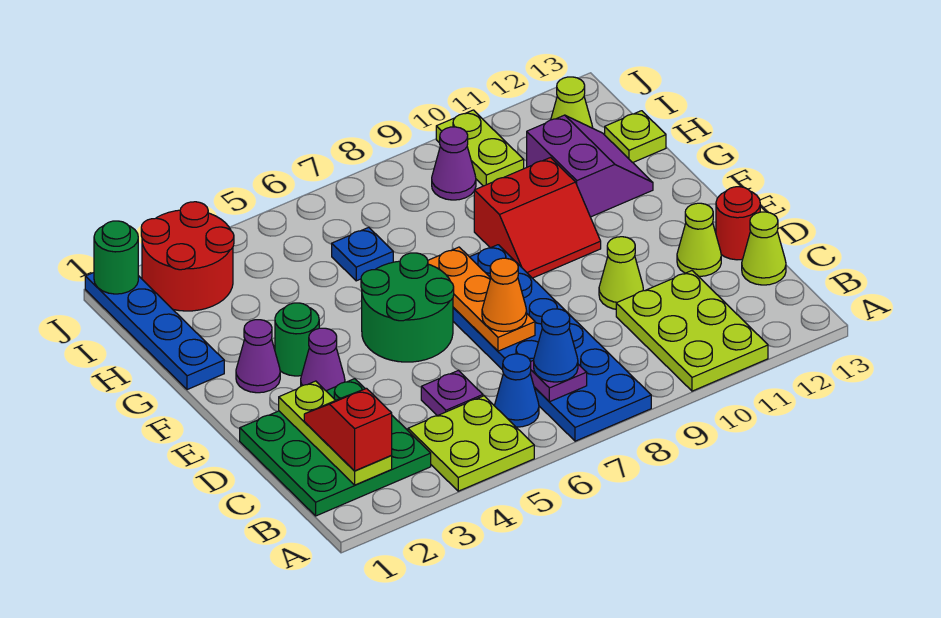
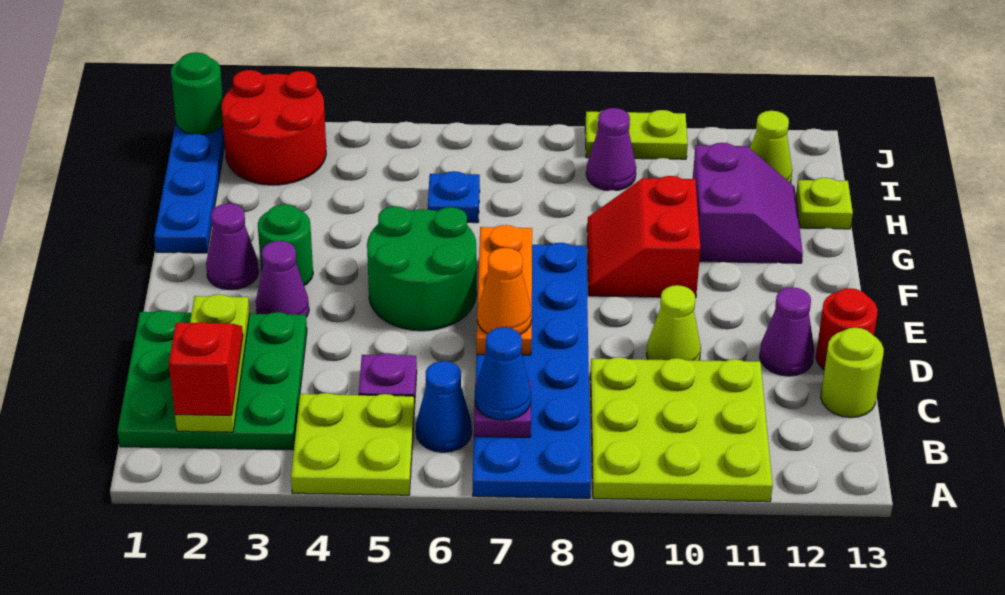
lime plate A10:C11 level 1 -> lime plate A9:C11 level 1
lime cone C13 level 1 -> lime round brick C13 level 1
lime cone D12 level 1 -> purple cone D12 level 1
red slope F9:G10 level 1 top G -> red slope F9:G10 level 1 top 10
lime plate I10:J10 level 1 -> lime plate J9:J10 level 1

